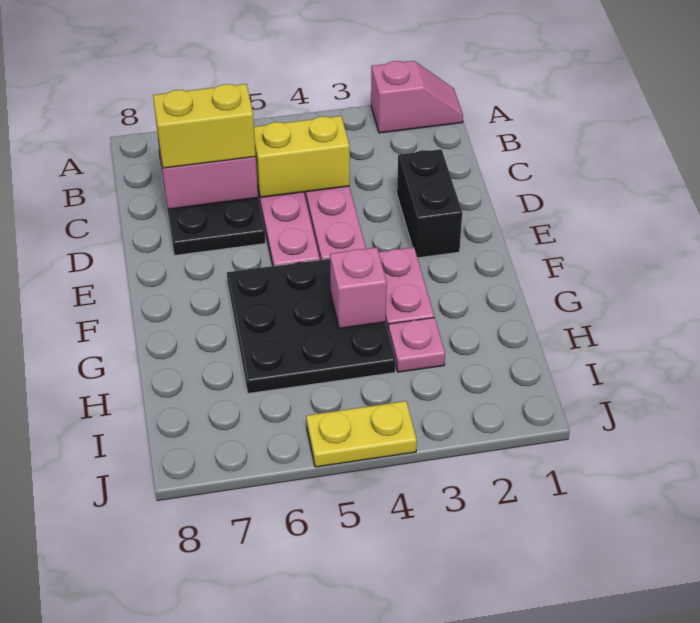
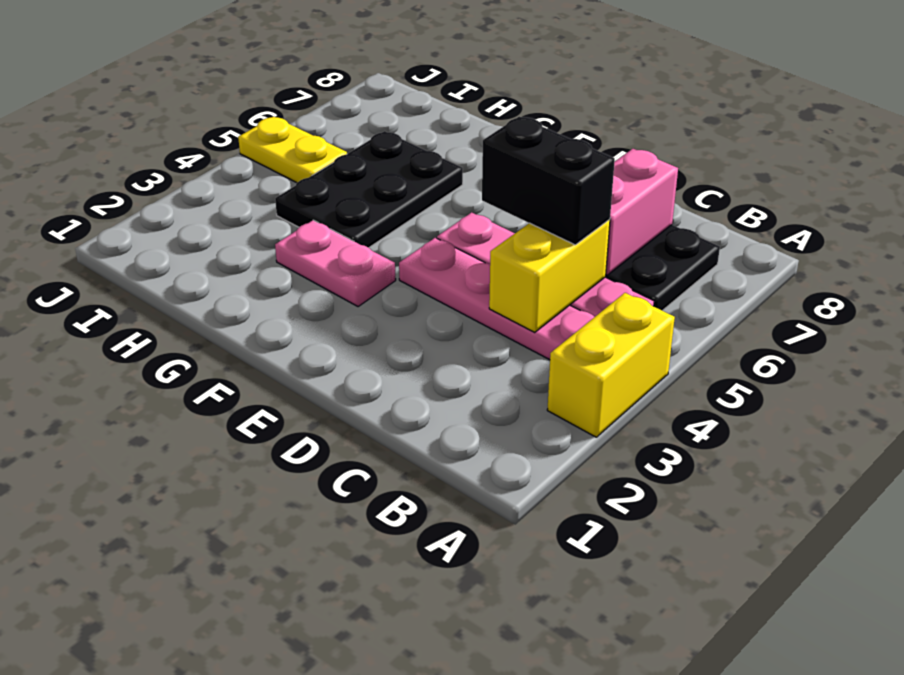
pink slope A1:A2 level 1 top 2 -> none
yellow brick C6:C7 level 3 -> yellow brick A3:A4 level 1
black brick D2:E2 level 1 -> black brick C5:D5 level 3
black plate F4:H6 level 1 -> black plate G4:H6 level 1
pink brick G4 level 2 -> none
pink plate H3 level 1 -> none
yellow plate J4:J5 level 1 -> yellow plate I5:J5 level 1

